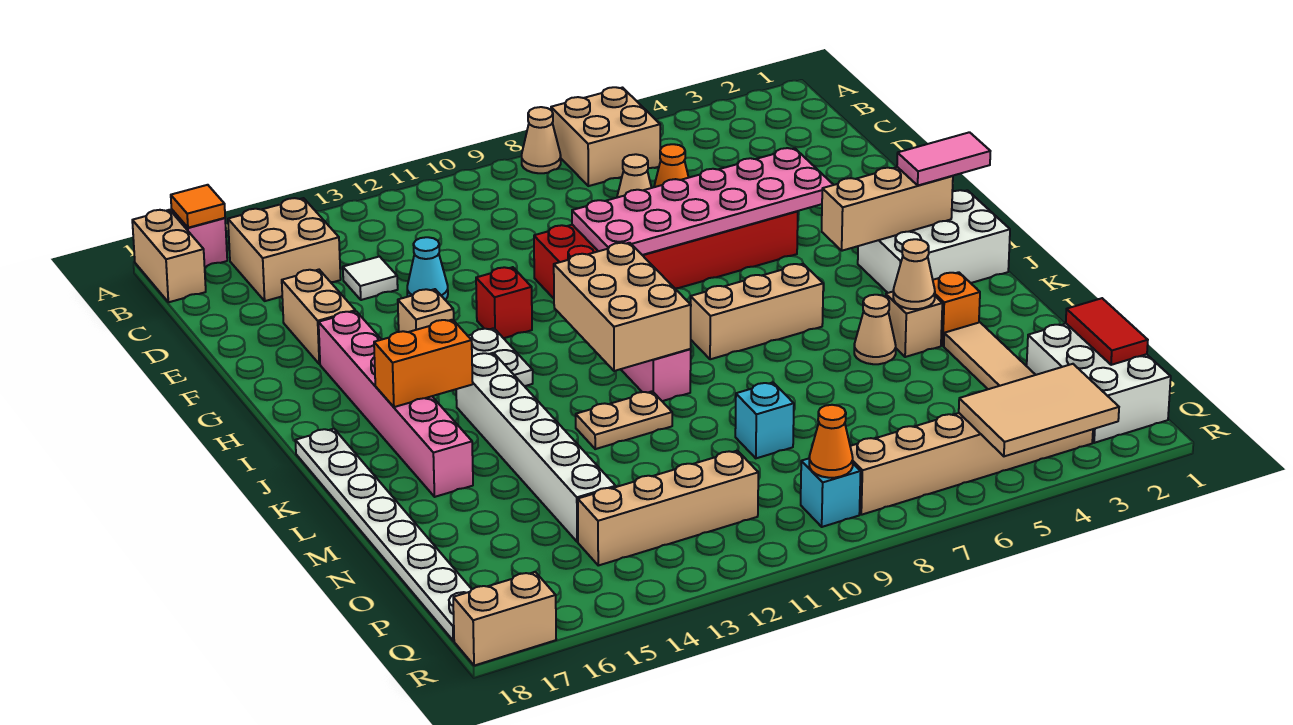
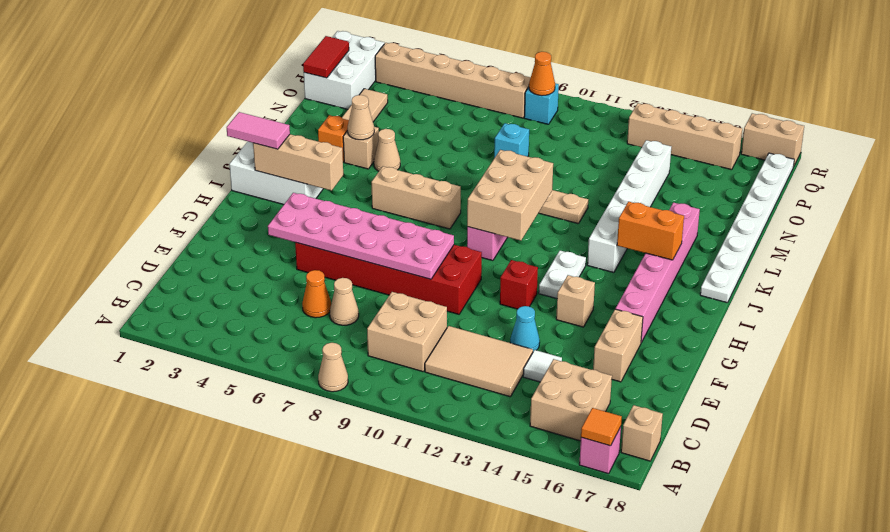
tan brick A6:B7 level 1 -> tan brick C9:D10 level 1
tan brick A18:B18 level 1 -> tan brick B18 level 1
tan brick P11:P14 level 1 -> tan brick Q13:Q16 level 1
tan tile Q3:R5 level 2 -> tan tile C11:D13 level 1

